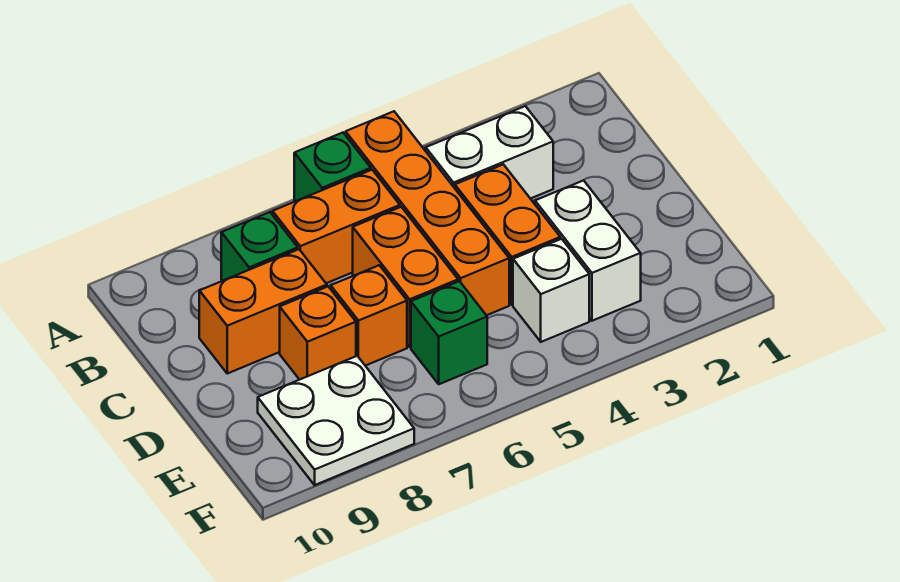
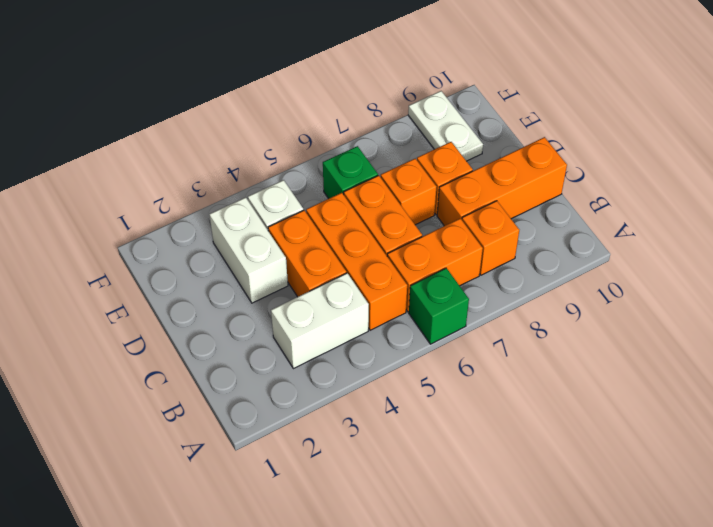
orange brick A5:D5 level 1 -> orange brick B5:D5 level 1
green brick B8 level 1 -> orange brick B8 level 1
orange brick C8:C9 level 1 -> orange brick C8:C10 level 1
white plate E8:F9 level 1 -> white plate E9:F9 level 1

